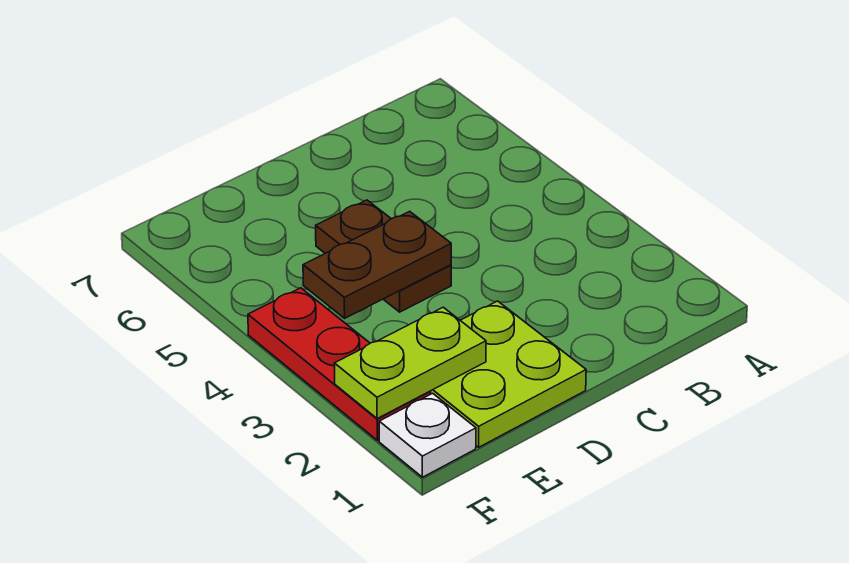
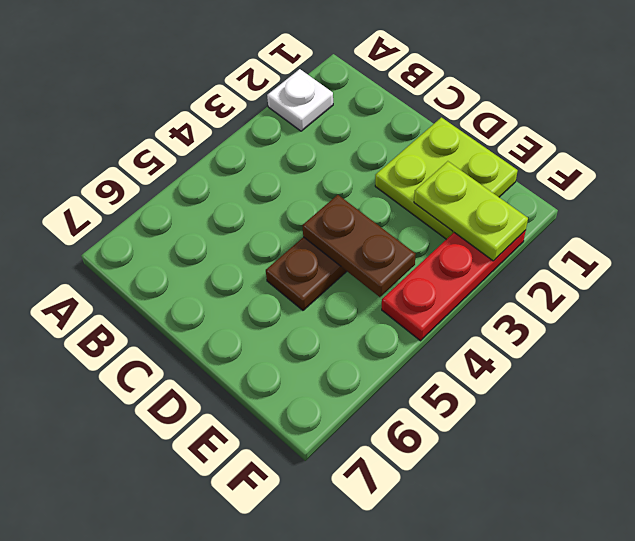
white plate F1 level 1 -> white plate A2 level 1

